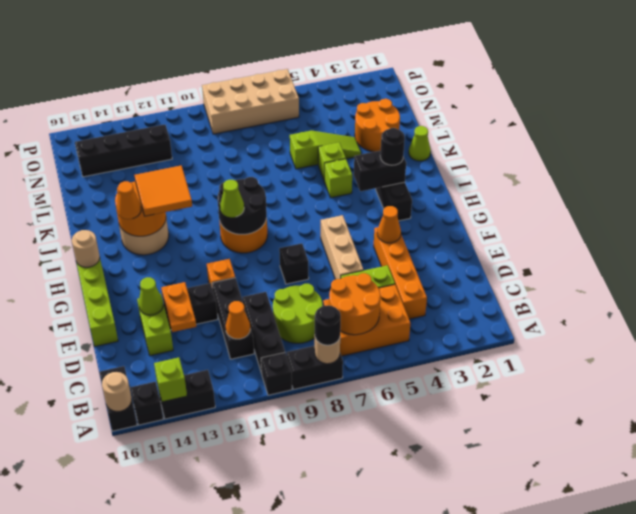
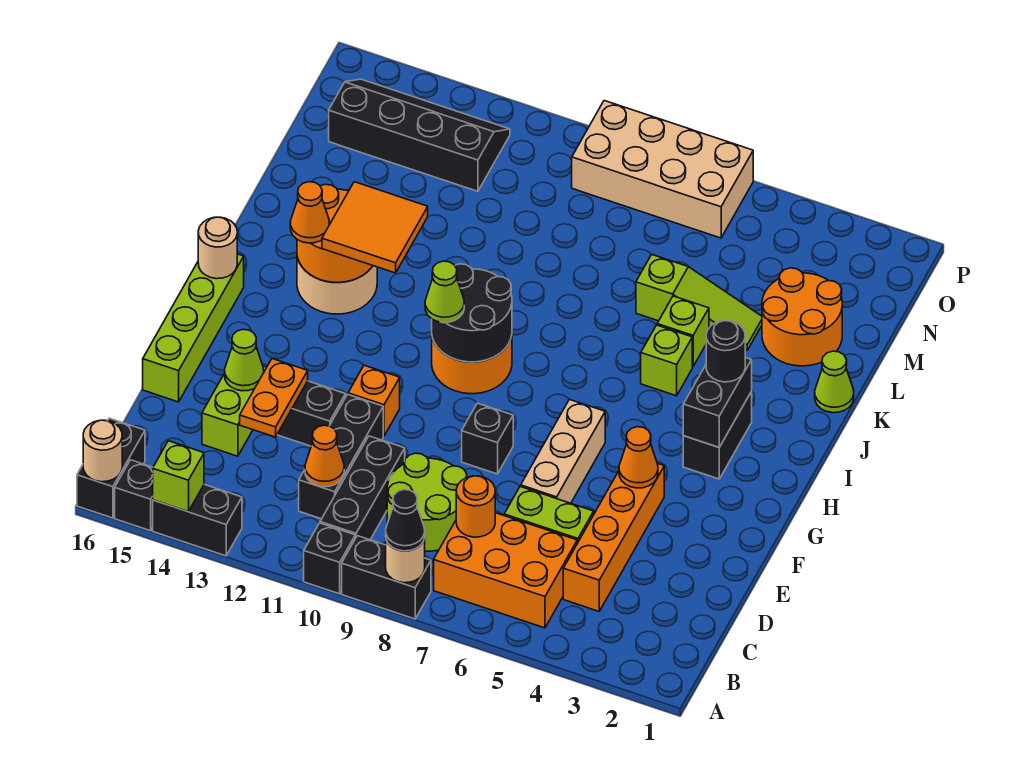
black round brick A8 level 3 -> black cone A8 level 3
orange round brick B6:C7 level 2 -> orange round brick C7 level 2
black brick I3:I4 level 2 -> black brick H3:I3 level 2

